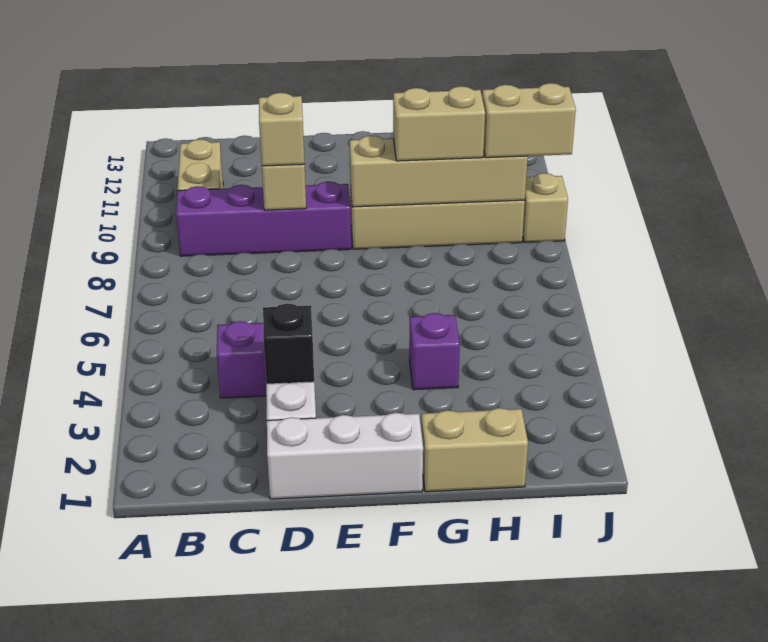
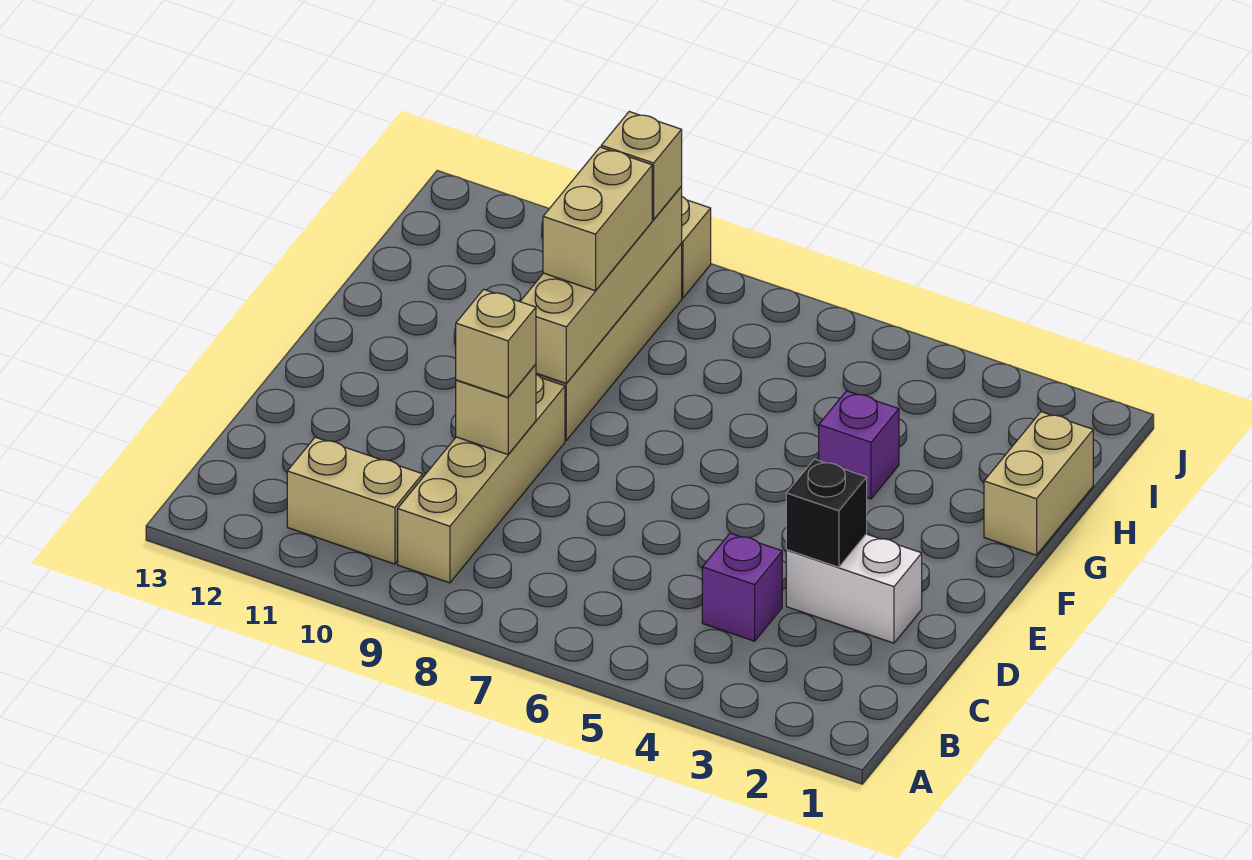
purple brick B9:E9 level 1 -> tan brick B9:E9 level 1
white brick D1:F1 level 1 -> none
tan brick I9:J9 level 3 -> tan brick I9 level 3

